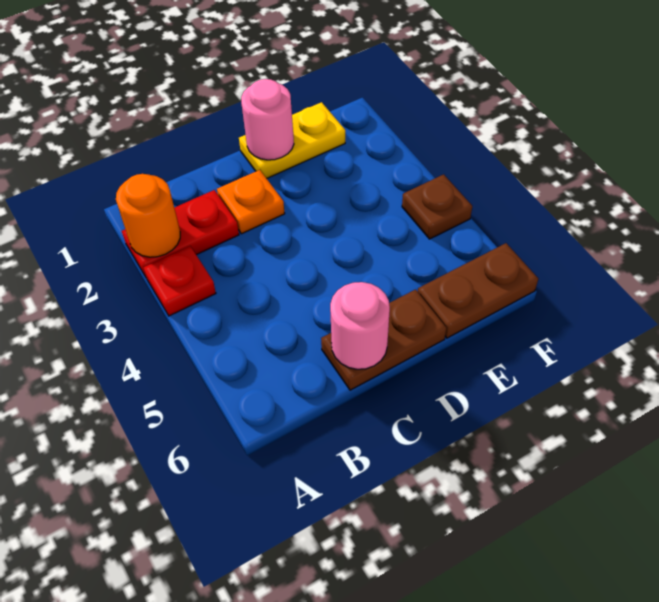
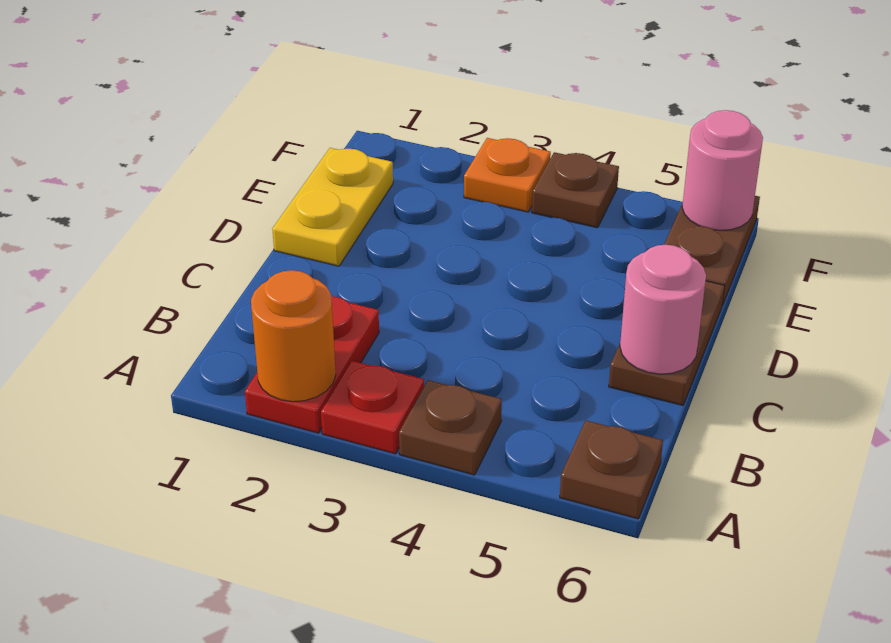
none -> brown plate A4 level 1
none -> brown plate A6 level 1
orange plate C2 level 1 -> orange plate F3 level 1
pink round brick D1 level 2 -> pink round brick F6 level 2

